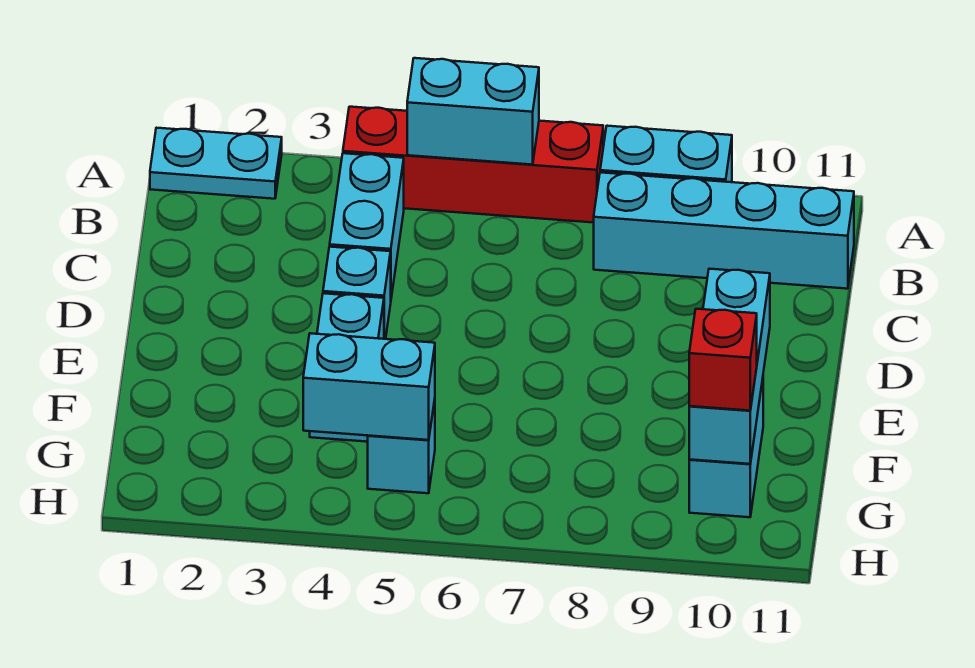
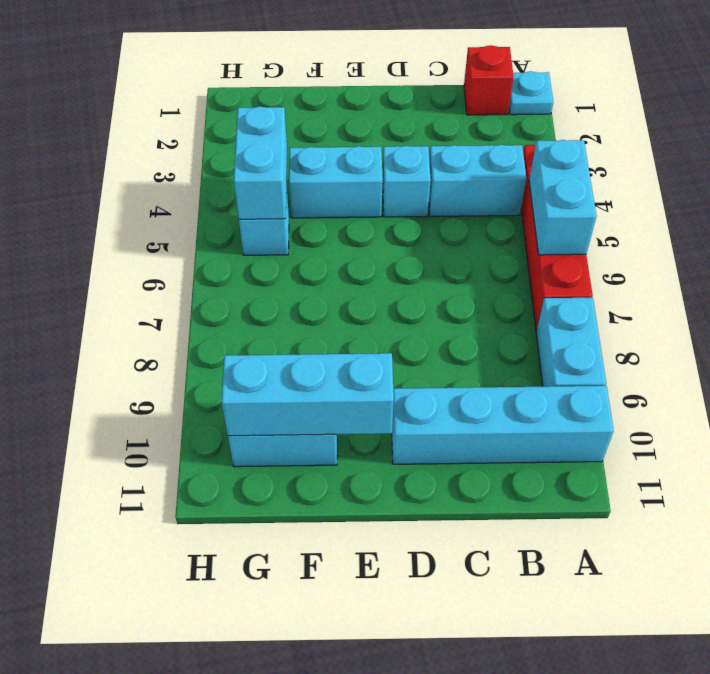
cyan plate A1:A2 level 1 -> cyan plate A1 level 1
cyan brick B8:B11 level 1 -> cyan brick A10:D10 level 1
red brick G10 level 3 -> red brick B1 level 1

